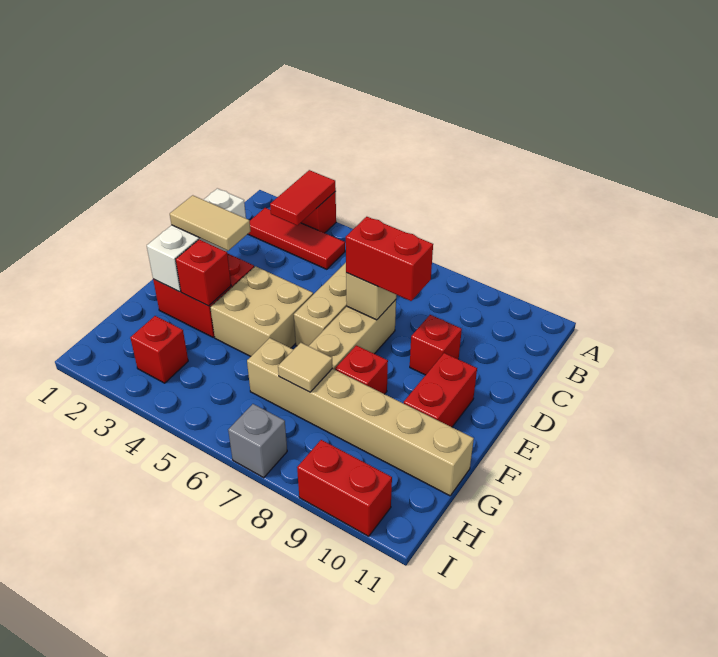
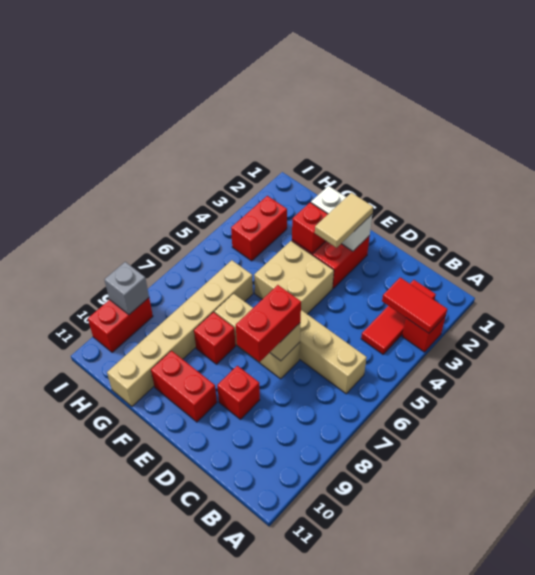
white brick D2:F2 level 2 -> white brick E2:F2 level 2
tan tile G7 level 2 -> none
red brick H3 level 1 -> red brick H3:H4 level 1
grey brick I7 level 1 -> grey brick I9 level 2

